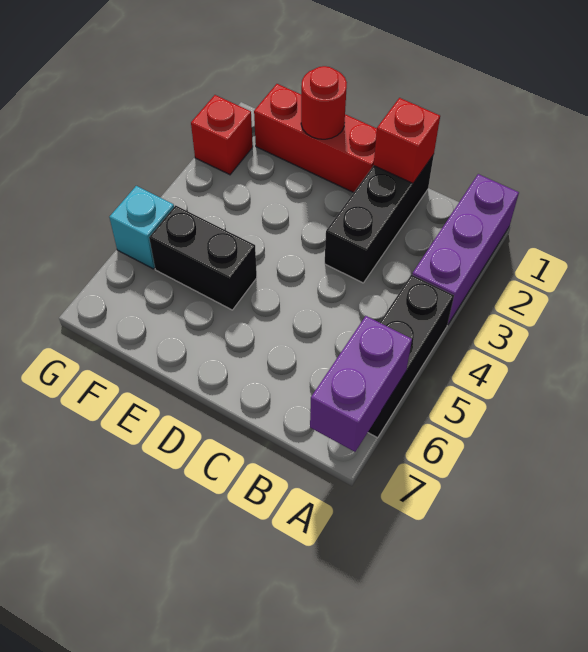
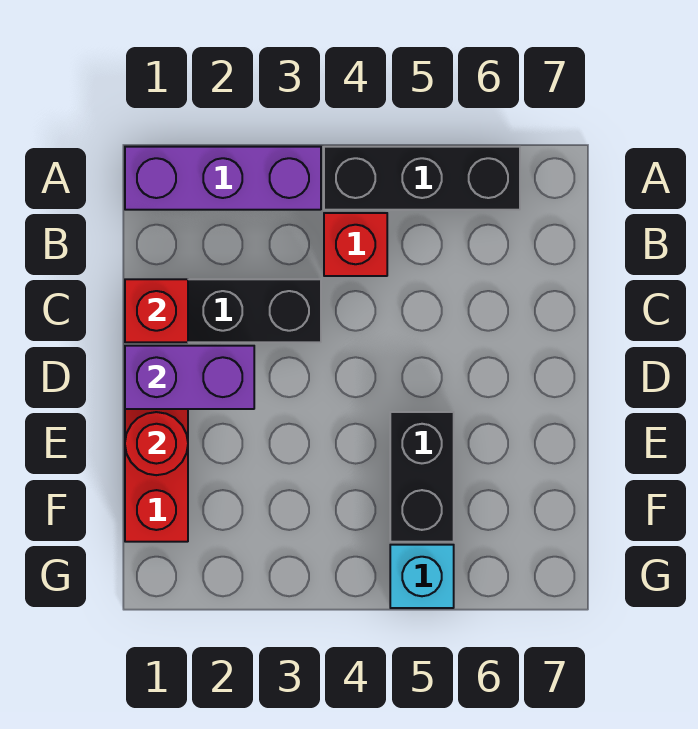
purple brick A6:A7 level 2 -> purple brick D1:D2 level 2
red brick G2 level 1 -> red brick B4 level 1

